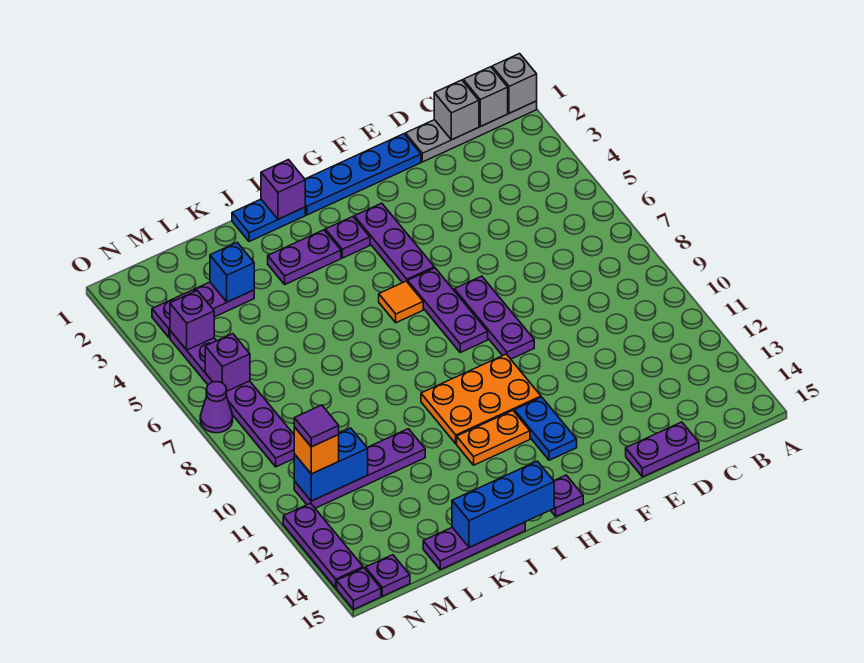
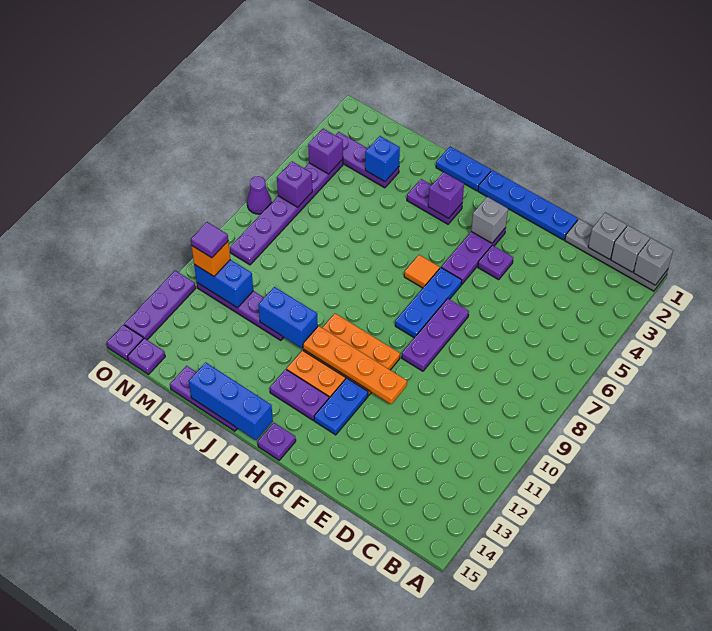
purple plate D15:E15 level 1 -> purple plate H13:I13 level 1
none -> orange plate F11:I11 level 2
none -> grey brick G3 level 2
purple plate G6:G8 level 1 -> blue plate G6:G8 level 1
purple plate H3 level 1 -> purple plate F4 level 1
purple brick I1 level 2 -> purple brick I3 level 2
none -> blue brick J11:K11 level 2

